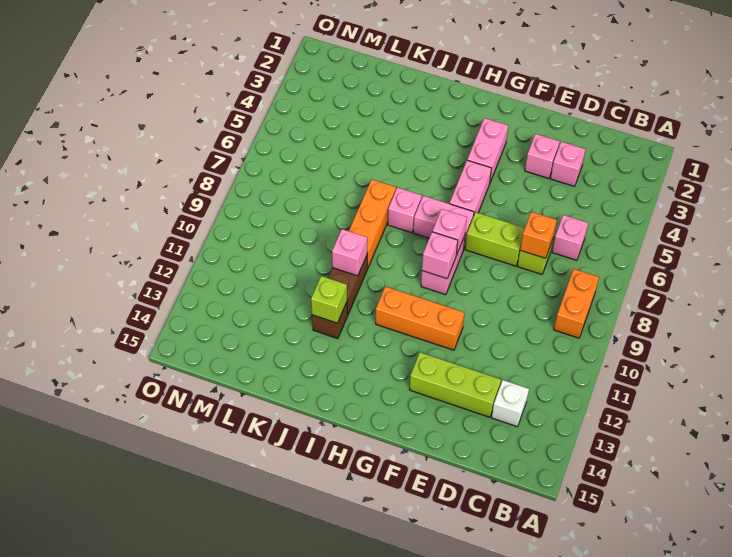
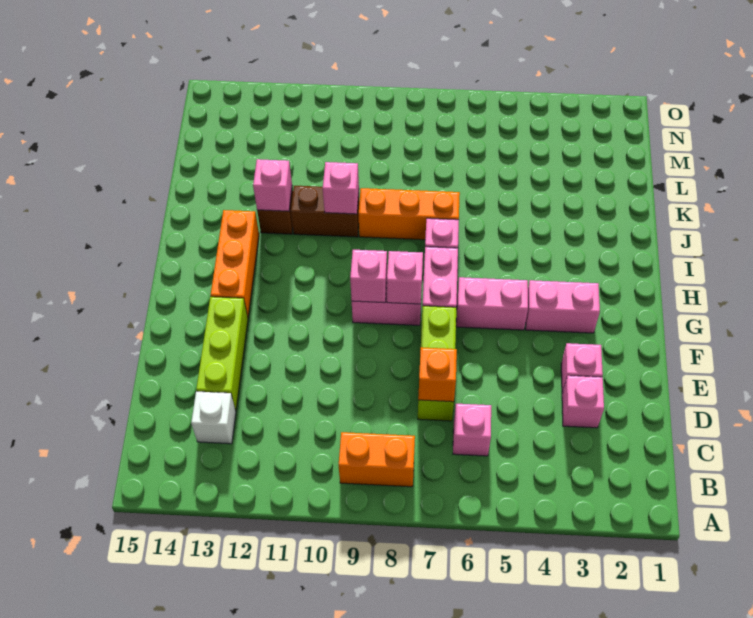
orange brick F11:H11 level 1 -> orange brick G13:I13 level 1
lime brick J12 level 2 -> pink brick J12 level 2

